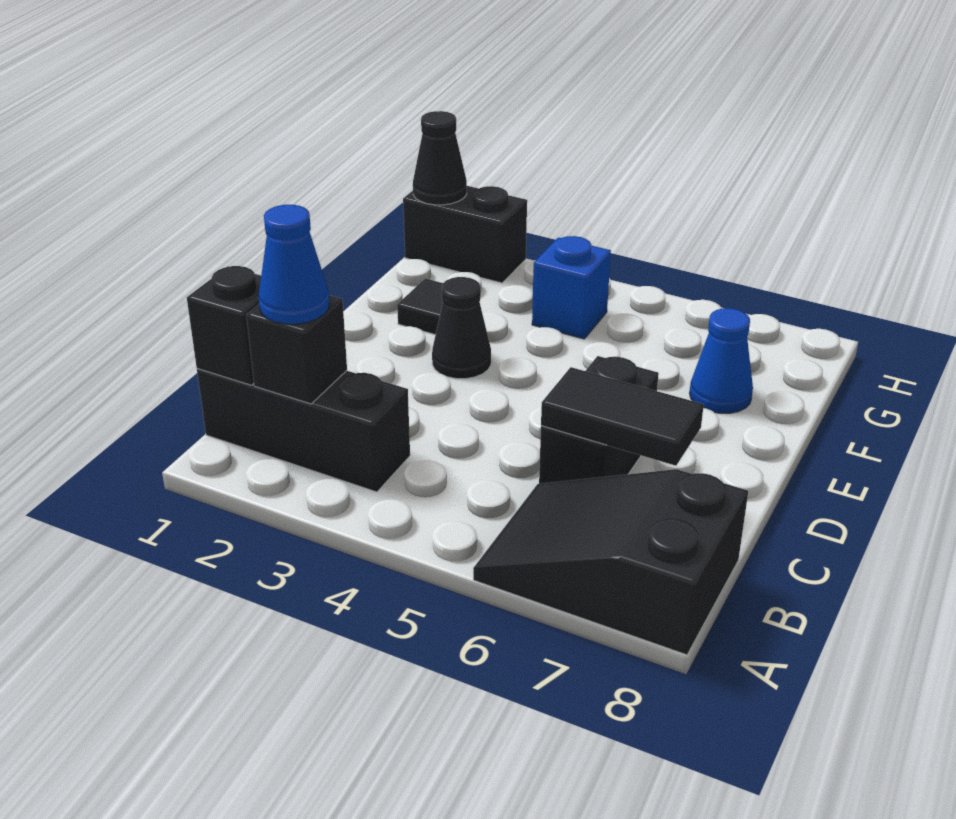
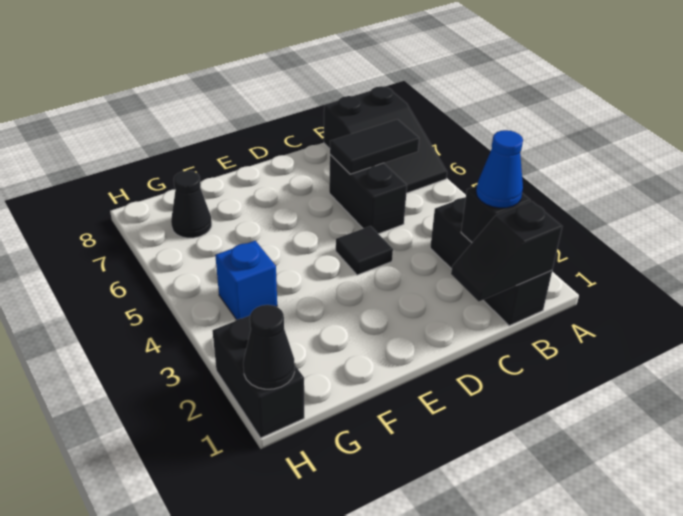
black brick C6:D6 level 1 -> black brick C5:C6 level 1
black tile C6:C7 level 2 -> black tile B6:C6 level 2
black cone E3 level 1 -> black cone G7 level 1
black tile F2 level 1 -> black tile D4 level 1
blue cone F7 level 1 -> none

